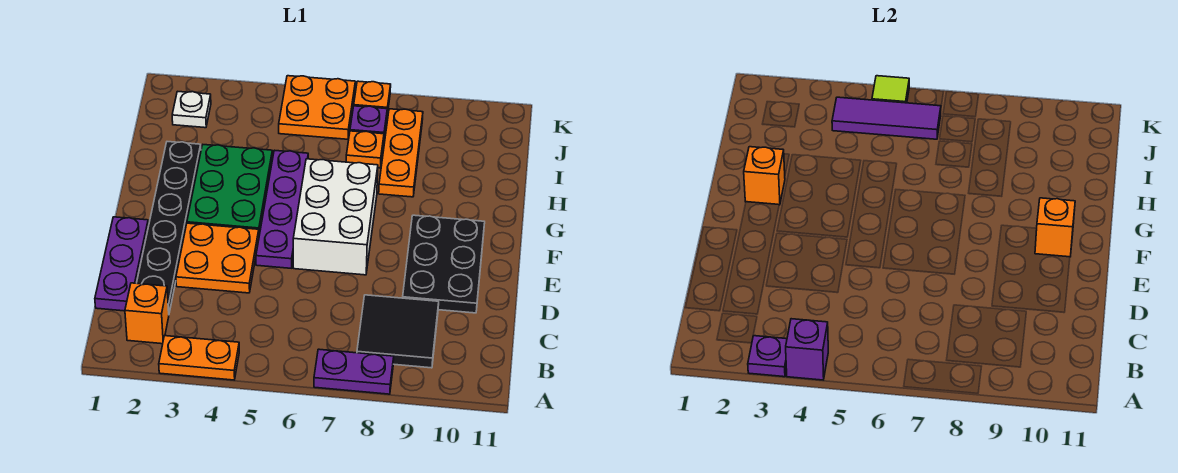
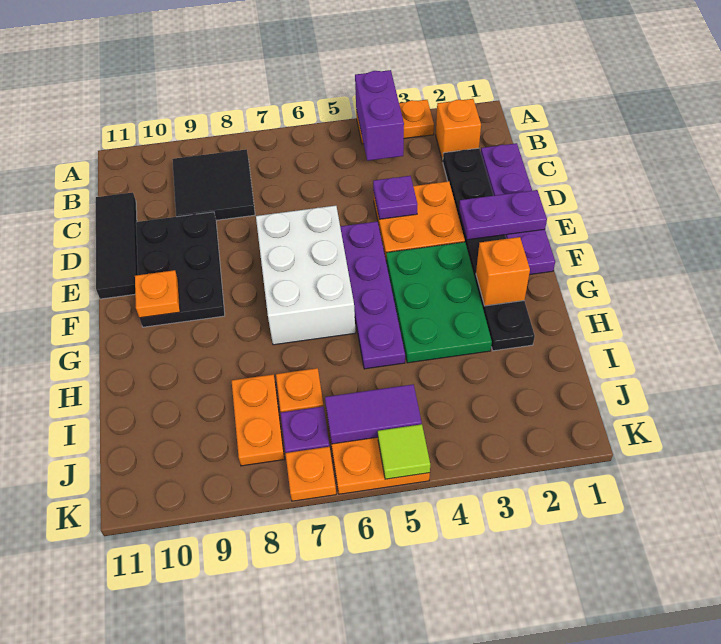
purple plate A3 level 2 -> purple plate D4 level 2
purple brick A4 level 2 -> purple brick A4:B4 level 2
purple plate A7:A8 level 1 -> purple plate E1:E2 level 2
purple plate C1:E1 level 1 -> purple plate C1:F1 level 1
none -> black tile C11:E11 level 1
orange brick F10 level 2 -> orange plate F10 level 2
orange plate H8:J8 level 1 -> orange plate I8:J8 level 1
white plate J2 level 1 -> none
purple tile J4:J6 level 2 -> purple tile J5:J6 level 2

